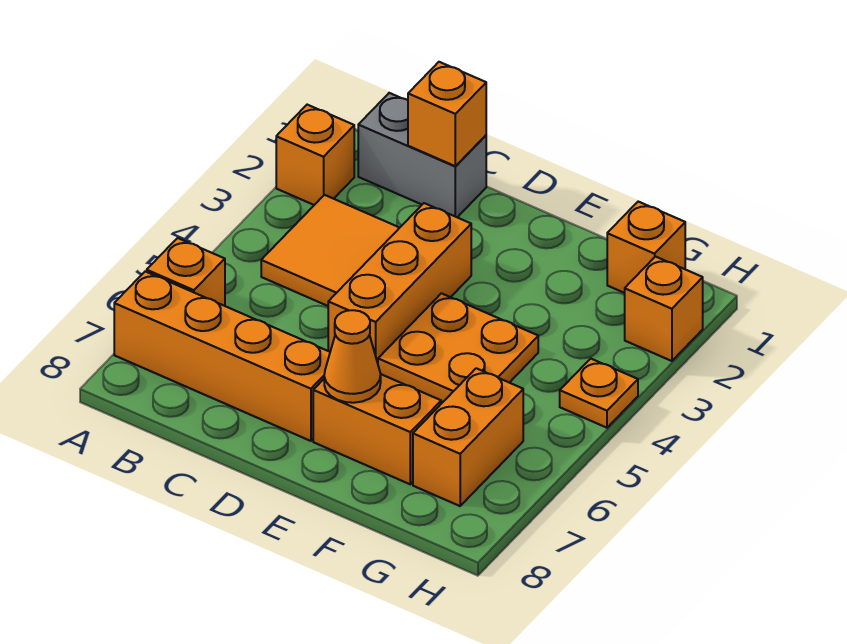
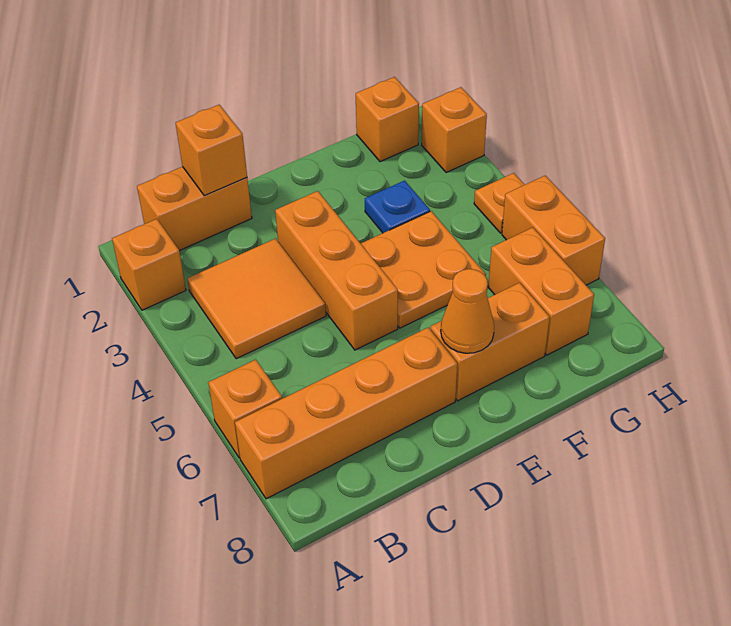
grey brick B1:C1 level 1 -> orange brick B1:C1 level 1
none -> blue plate F3 level 1
none -> orange brick H5:H6 level 1

